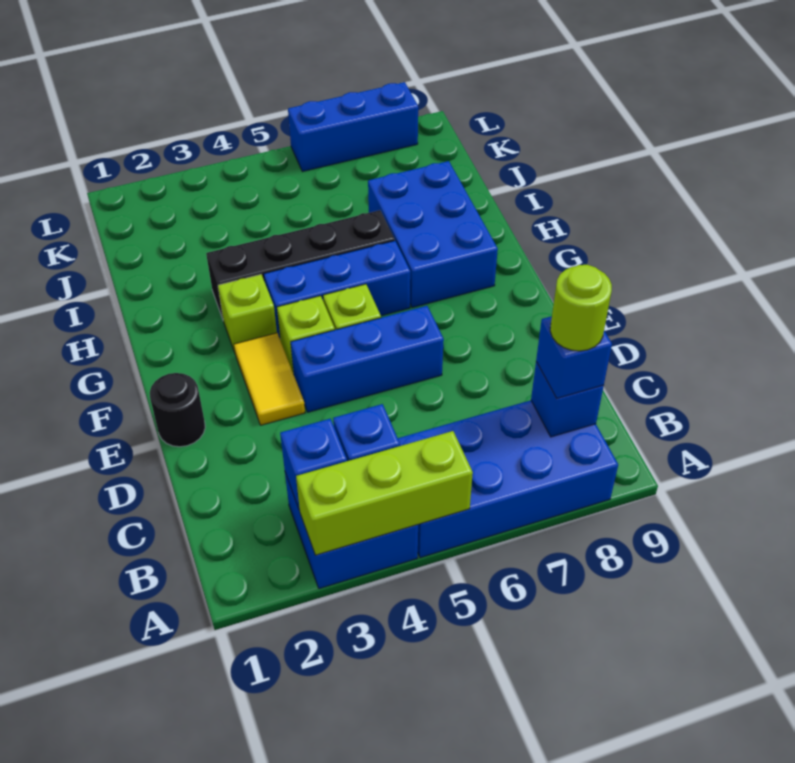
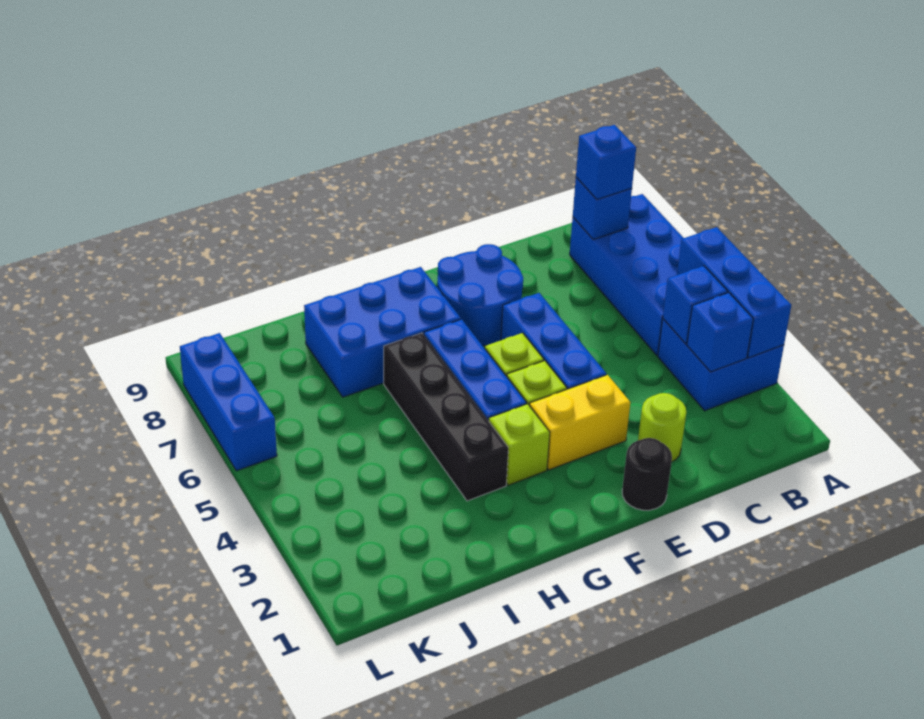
lime brick A3:A5 level 2 -> blue brick A3:A5 level 2
lime round brick B8 level 4 -> lime round brick D2 level 1
yellow tile E3:F3 level 1 -> yellow brick E3:F3 level 1
none -> blue round brick E7:F8 level 1

